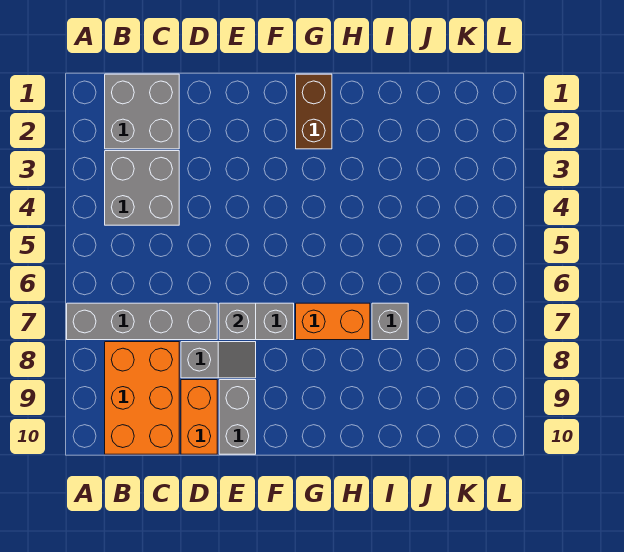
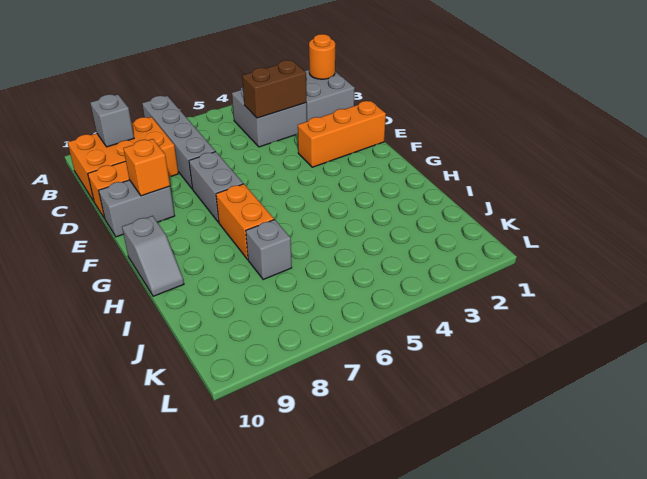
none -> orange round brick B1 level 2
grey slope D8:E8 level 1 top D -> grey slope G10:H10 level 1 top G
none -> orange brick E1:E3 level 1
grey brick E7 level 2 -> grey brick B9 level 2
none -> orange brick E9 level 2
brown brick G1:G2 level 1 -> brown brick C3:C4 level 2

